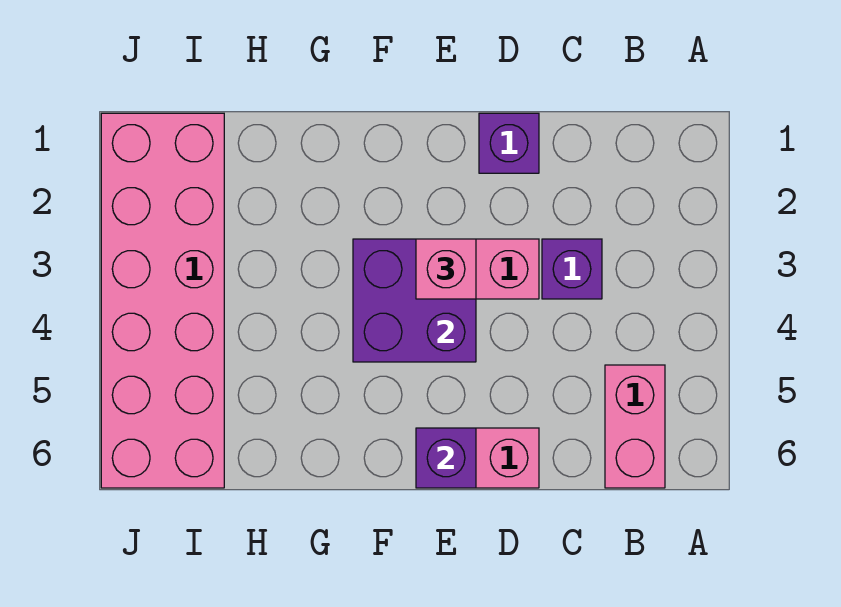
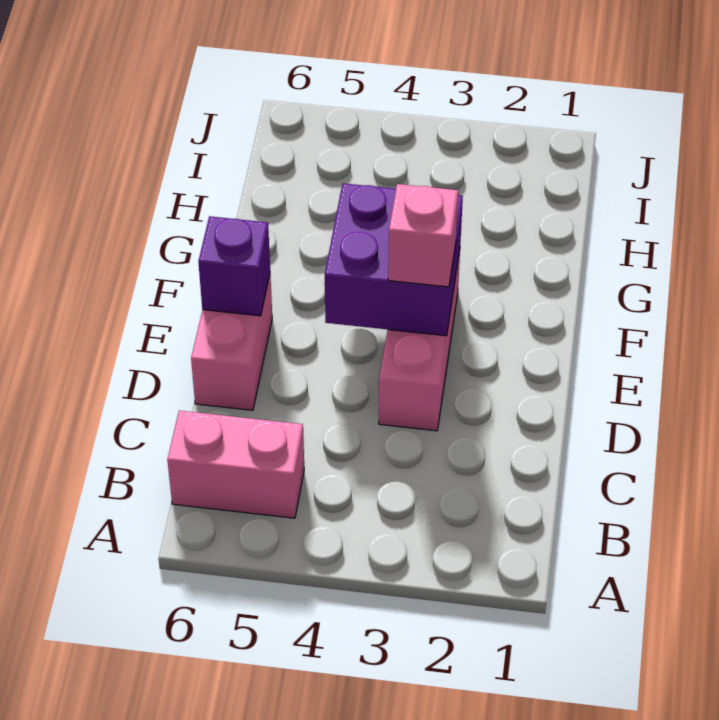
purple brick C3 level 1 -> none
purple brick D1 level 1 -> none
pink brick I1:J6 level 1 -> none

